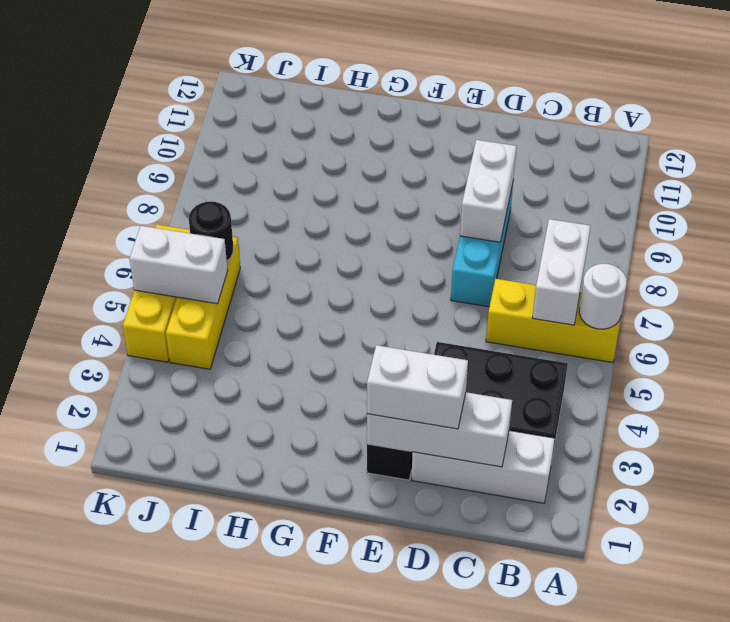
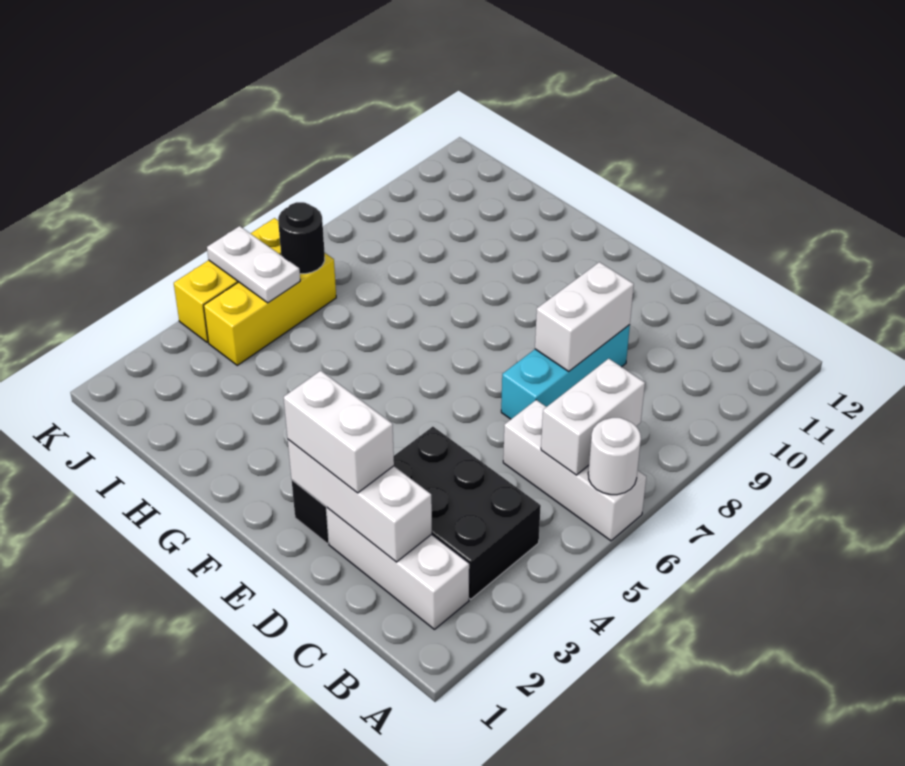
yellow brick A6:C6 level 1 -> white brick A6:C6 level 1
white brick J5:K5 level 2 -> white plate J5:K5 level 2

